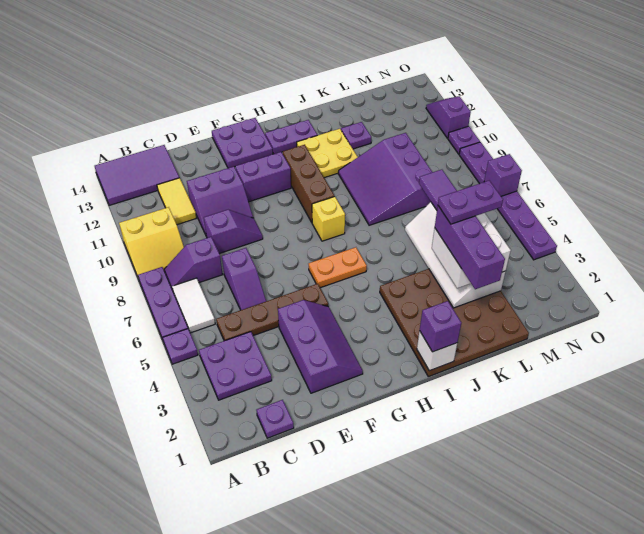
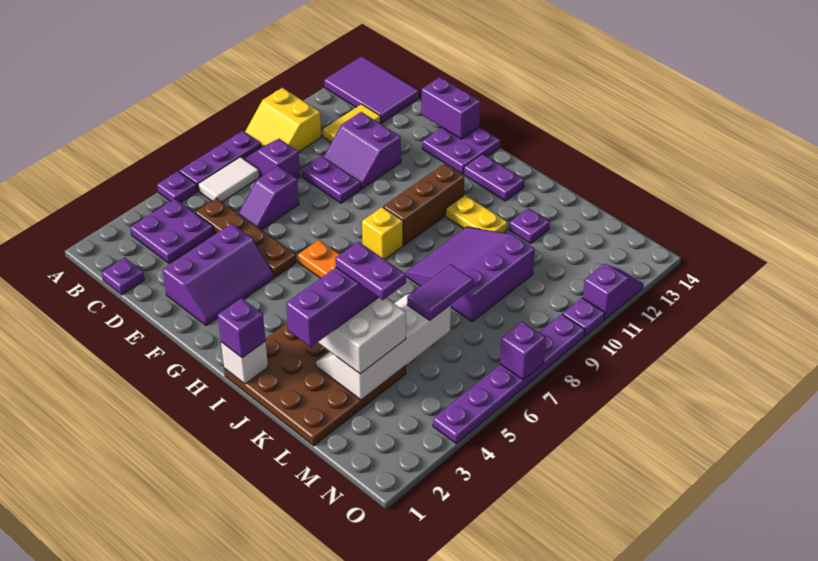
purple slope D9:E9 level 1 top D -> purple plate D9:E9 level 1
purple brick F11:G11 level 1 -> purple brick E14:F14 level 2
yellow plate I11:J12 level 1 -> yellow plate I11:J11 level 1

